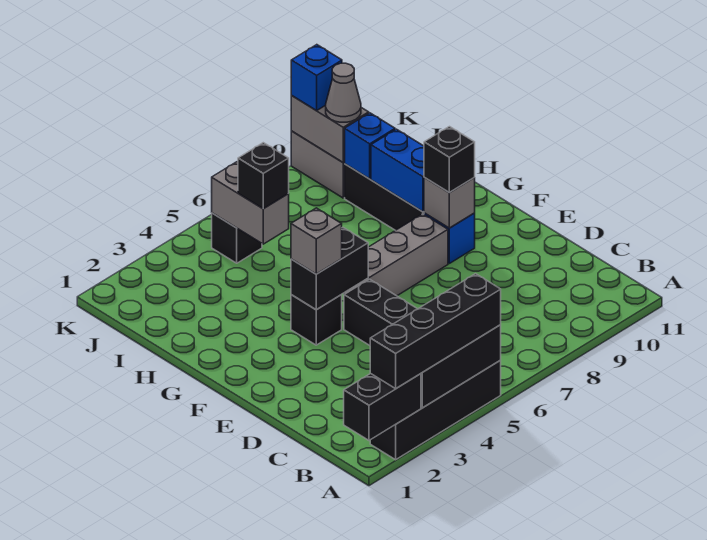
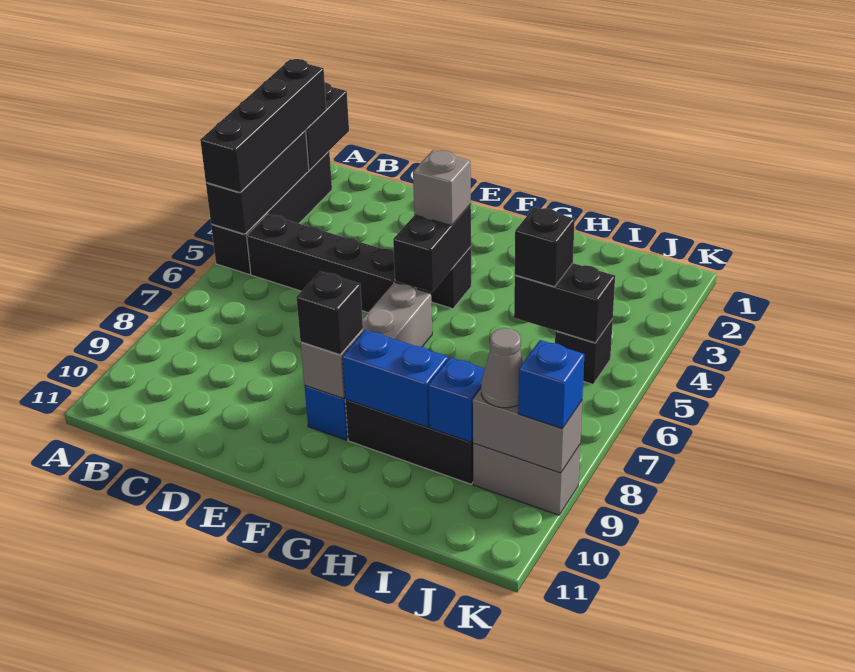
grey brick I5:J5 level 2 -> black brick I5:J5 level 2

